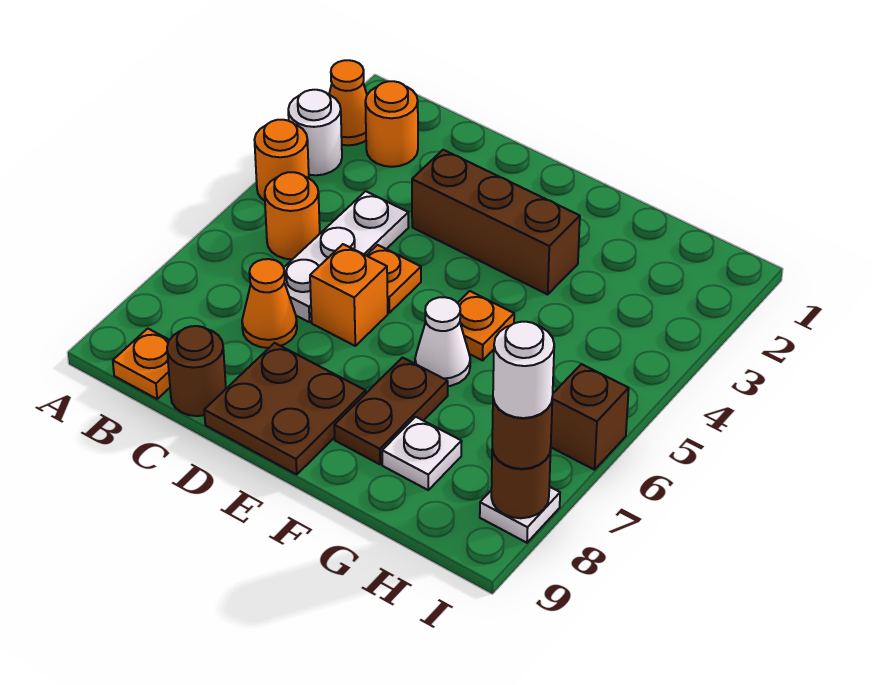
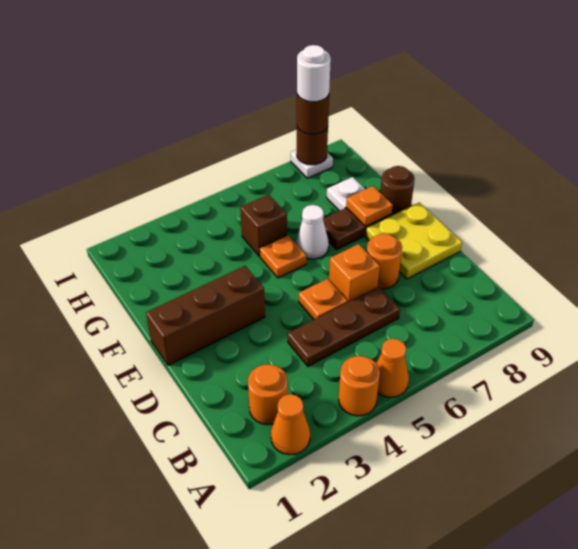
white round brick A3 level 1 -> none
orange round brick B5 level 1 -> orange round brick D7 level 1
orange plate B9 level 1 -> orange plate F8 level 2
white plate C4:C6 level 1 -> brown plate C4:C6 level 1
orange cone C7 level 1 -> orange cone A5 level 1
brown round brick C9 level 1 -> brown round brick F9 level 1
brown brick D3:F3 level 1 -> brown brick E1:E3 level 1
brown plate D8:E9 level 1 -> yellow plate D8:E9 level 1
brown brick I6 level 1 -> brown brick G5 level 1

